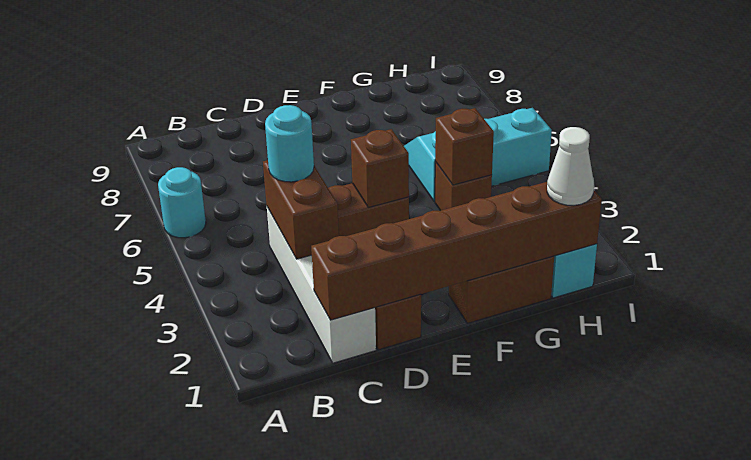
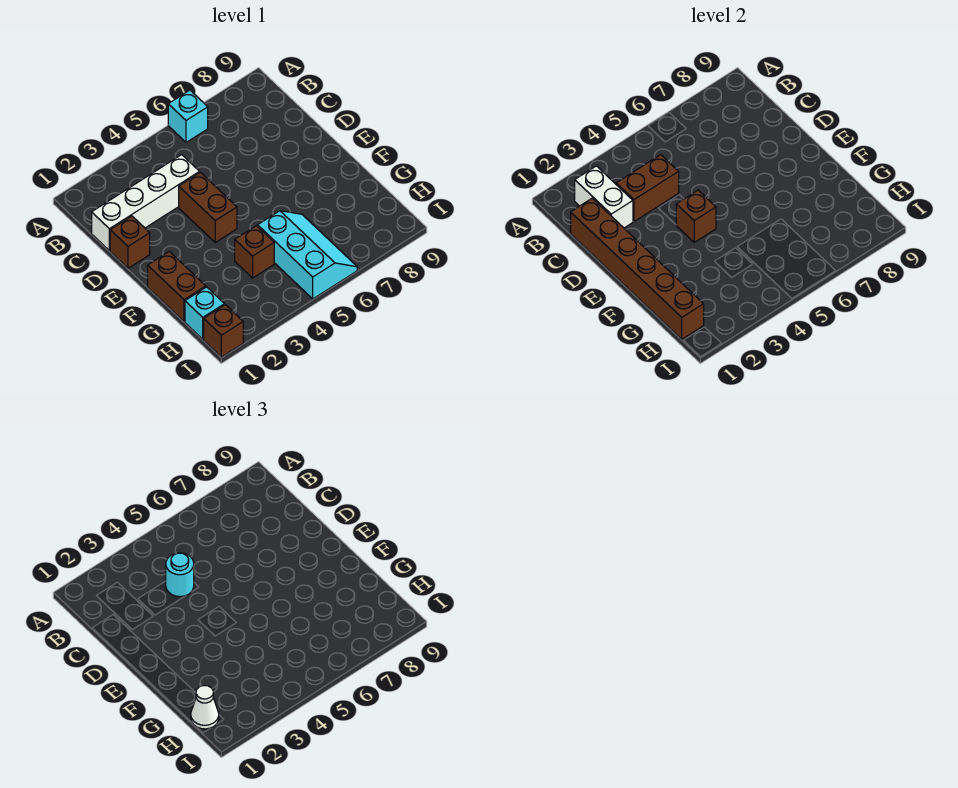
cyan round brick A6 level 1 -> cyan brick A6 level 1
none -> white brick B2:C2 level 2
brown brick G4 level 2 -> brown brick I1 level 1

